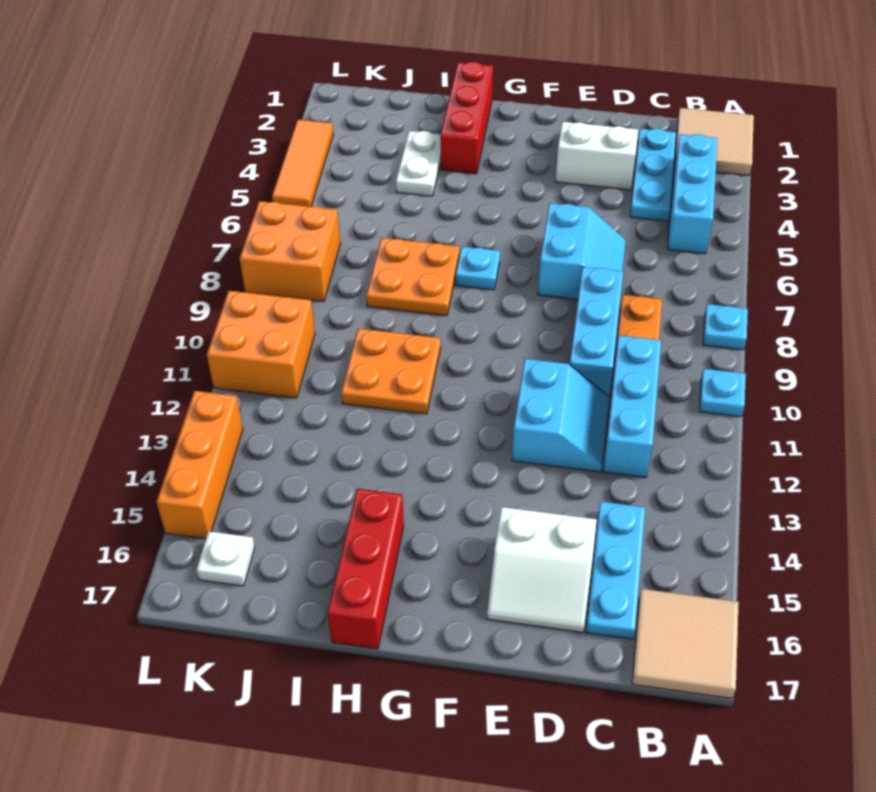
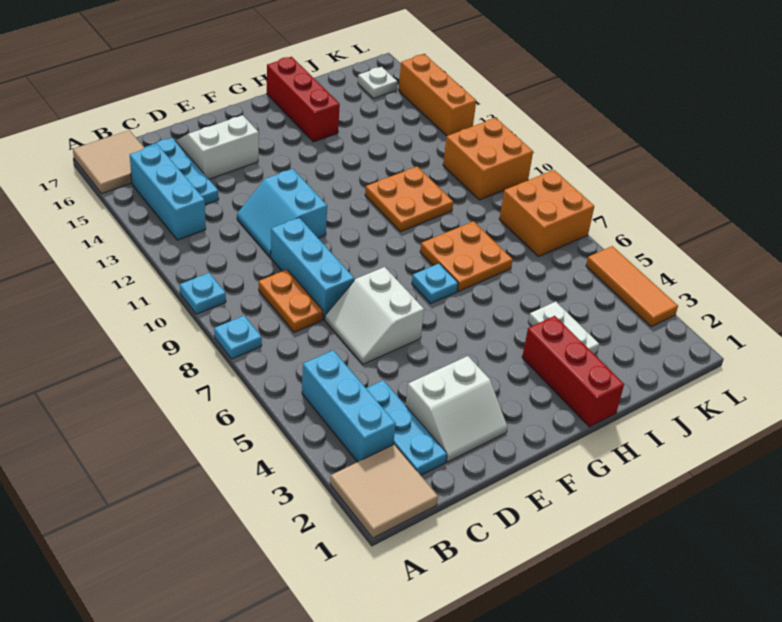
cyan brick C10:C12 level 1 -> cyan brick B13:B15 level 1
cyan slope D6:E7 level 1 top E -> white slope D6:E7 level 1 top E

